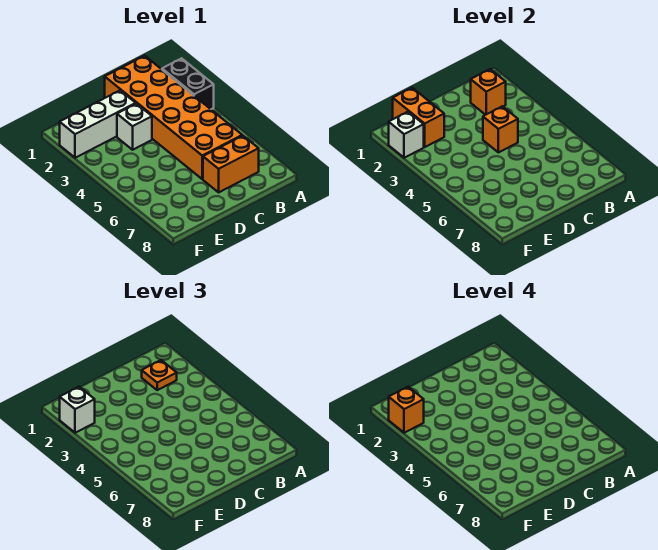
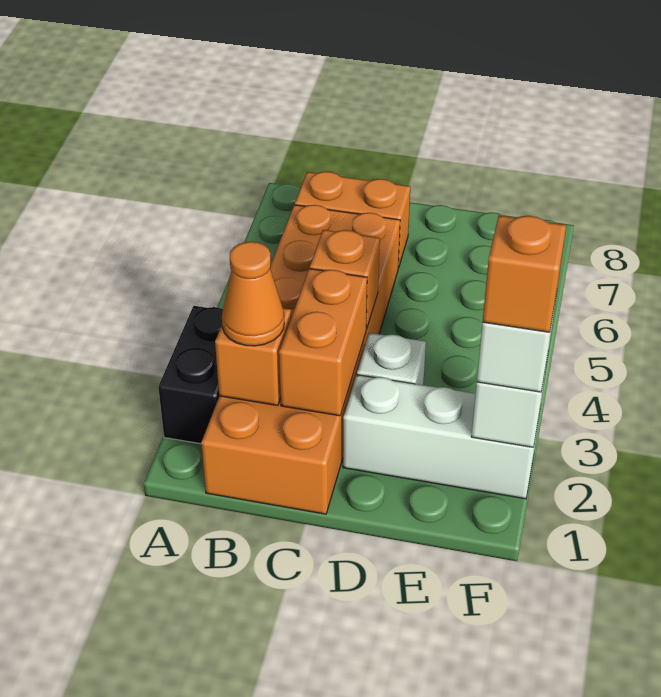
orange plate B2 level 3 -> orange cone B2 level 3
orange brick E1:E2 level 2 -> orange brick C2:C3 level 2

